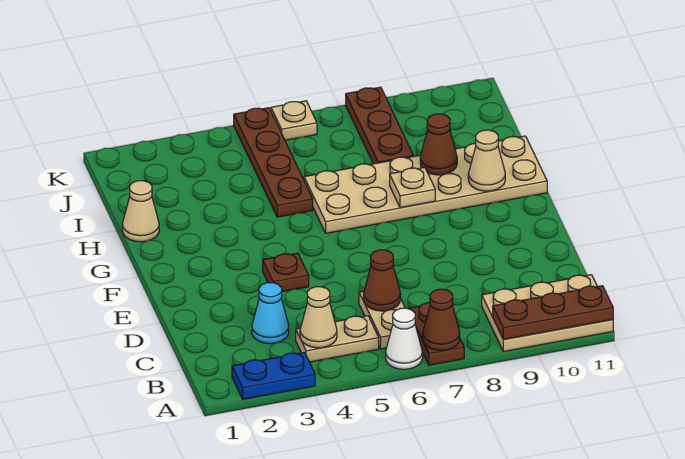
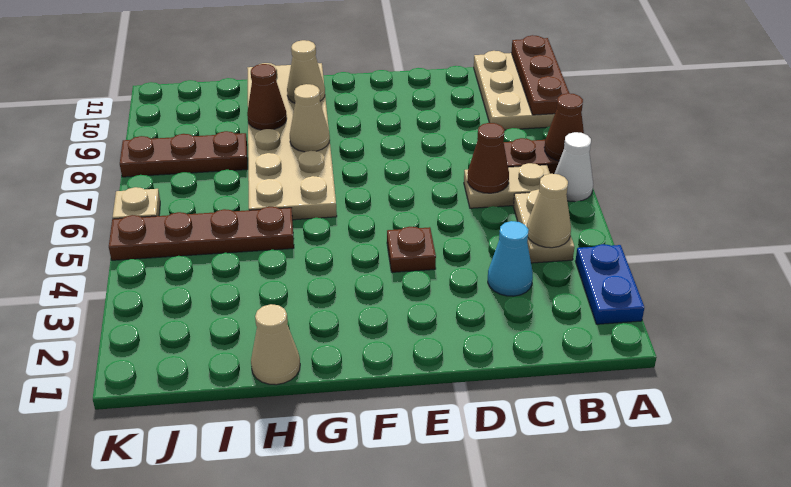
tan plate G8 level 2 -> tan cone G8 level 2

